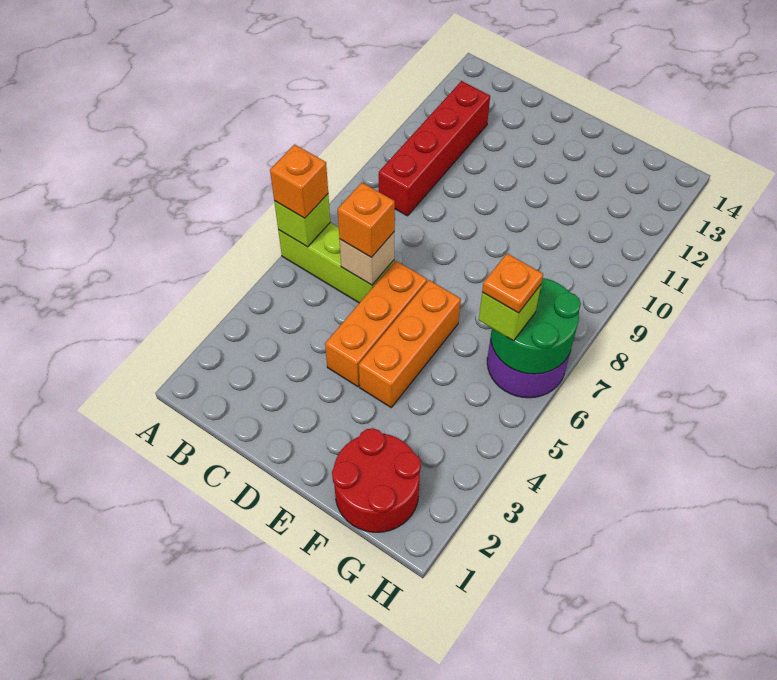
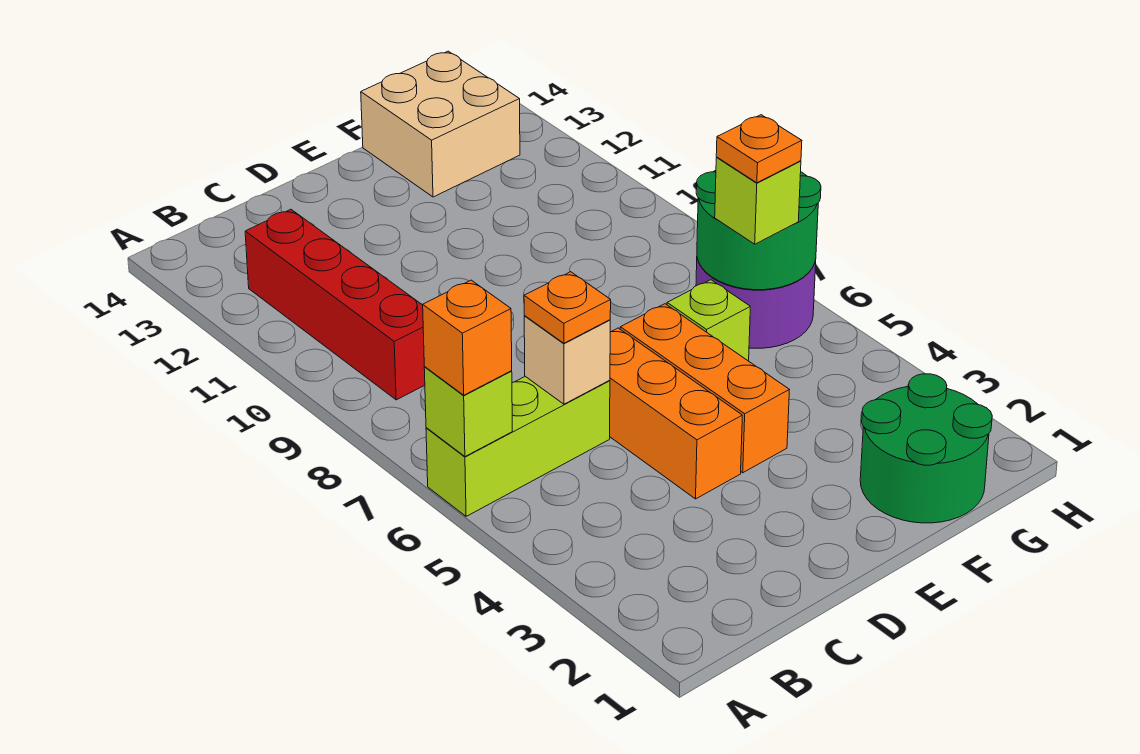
orange brick C6 level 3 -> orange plate C6 level 3
red round brick F1:G2 level 1 -> green round brick F1:G2 level 1
none -> lime brick F6 level 1
none -> tan brick F13:G14 level 1

